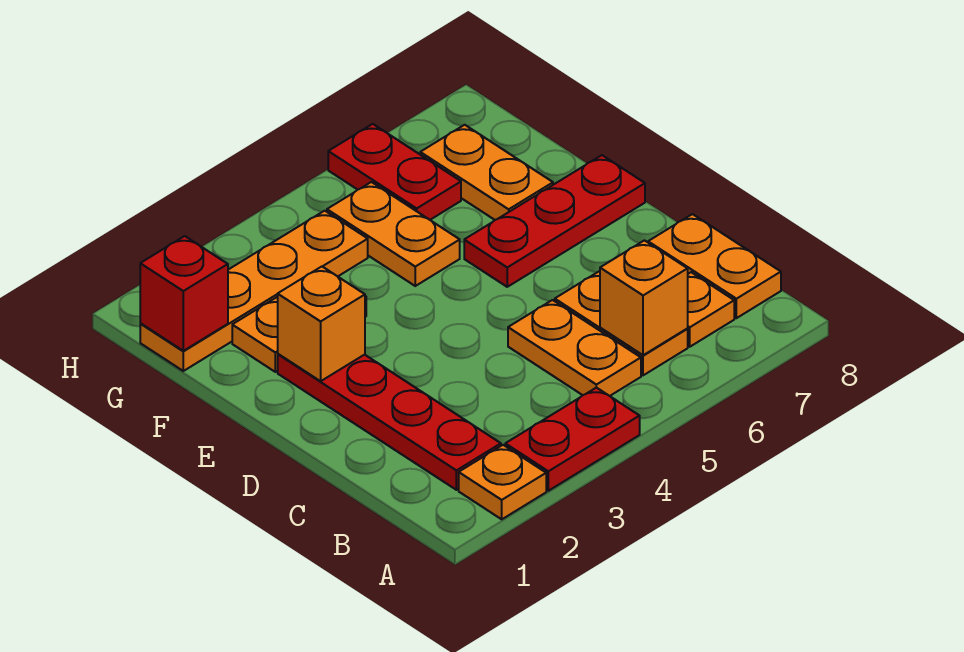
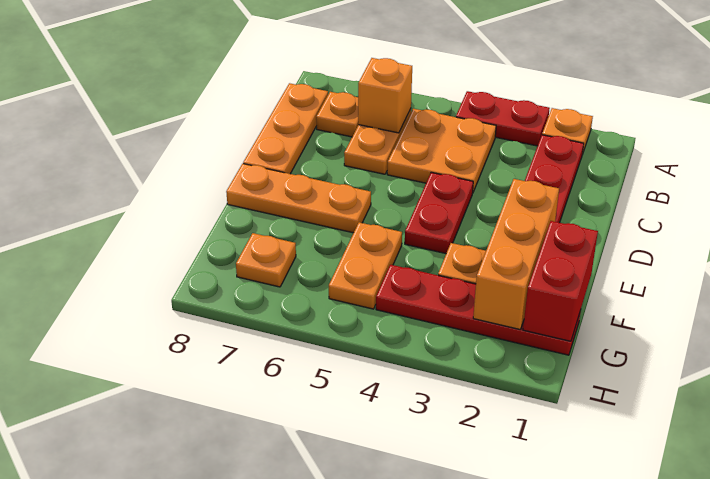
orange plate B5:C5 level 1 -> orange plate B4:C5 level 1
orange plate B8:C8 level 1 -> orange plate B8:D8 level 1
orange brick E2 level 2 -> orange brick E2:G2 level 2
red plate E6:E8 level 1 -> orange plate E6:E8 level 1
orange plate F7:G7 level 1 -> orange plate G7 level 1
orange plate G1:G4 level 1 -> red plate G1:G4 level 1
red brick G1 level 2 -> red brick F1:G1 level 2
red plate G6:H6 level 1 -> red plate D4:E4 level 1

